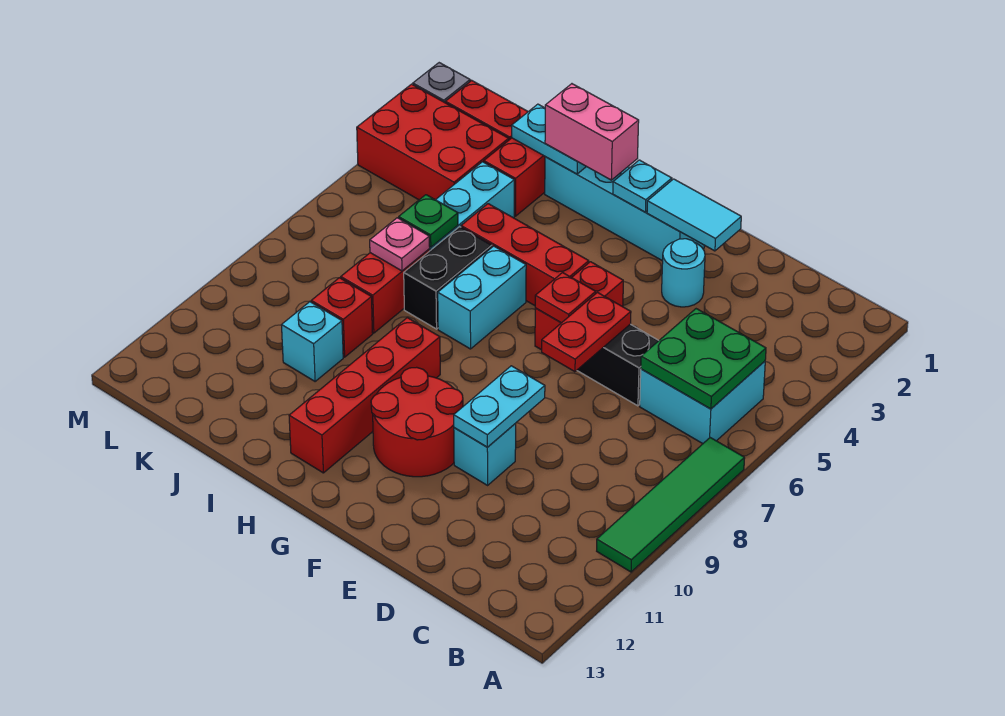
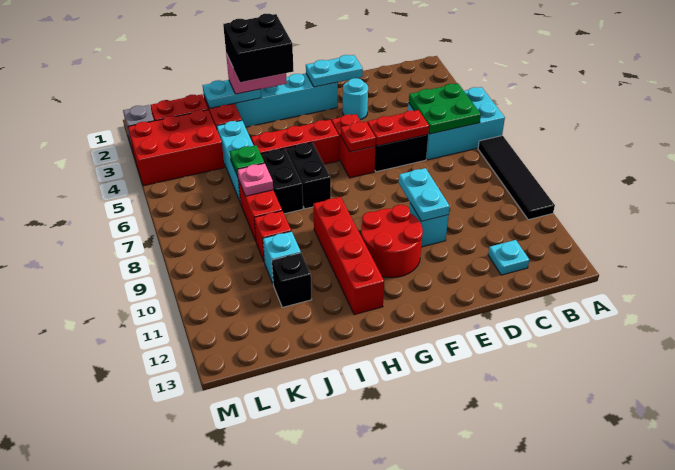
green tile A7:A10 level 1 -> black tile A7:A10 level 1
cyan brick B5:C6 level 1 -> cyan brick A5:C6 level 1
cyan tile E2:F2 level 2 -> cyan plate E2:F2 level 2
red plate E6:E7 level 2 -> red plate D6:E6 level 2
cyan plate G2 level 2 -> cyan plate C12 level 1
none -> black brick H2:I3 level 4
cyan brick H6:H7 level 1 -> black brick H6:H7 level 1
none -> black brick J11 level 1

